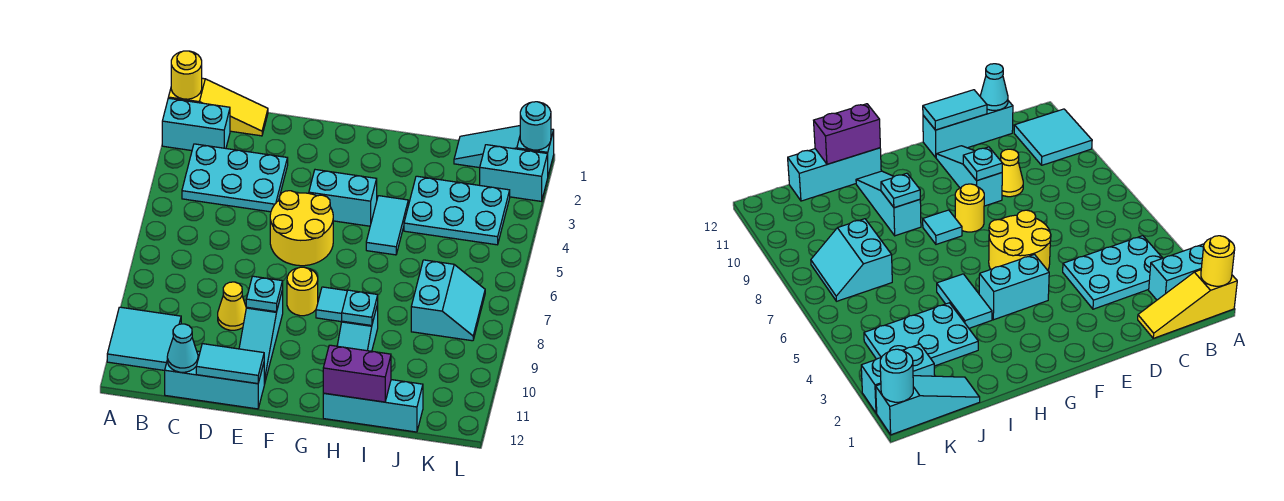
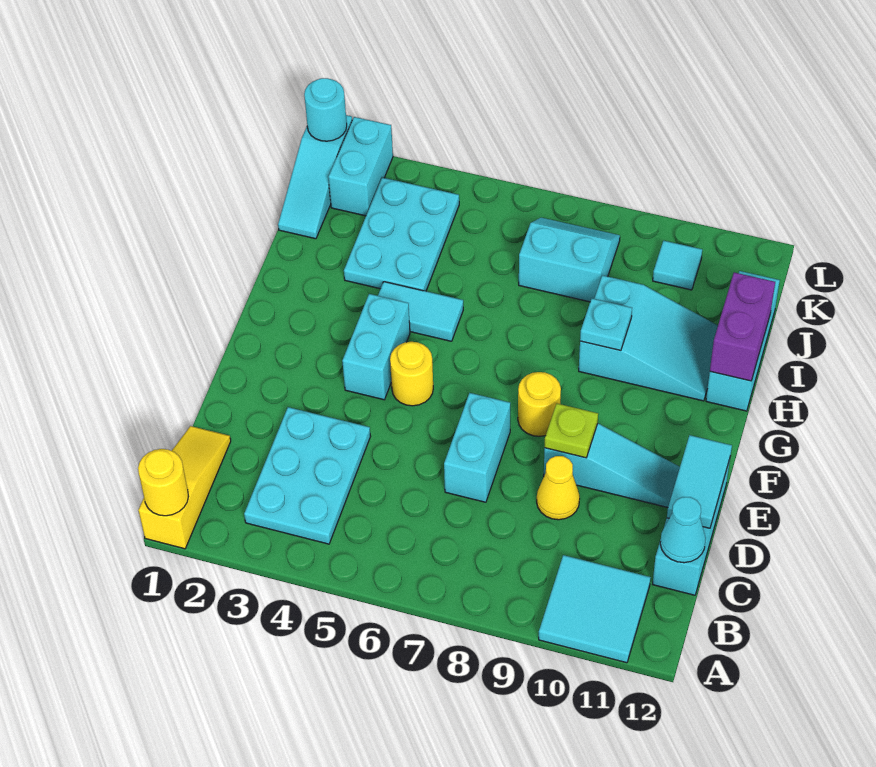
cyan brick A2:B2 level 1 -> cyan brick D7:E7 level 1
yellow round brick E5:F6 level 1 -> yellow round brick F5 level 1
cyan plate E9 level 2 -> lime plate E9 level 2
cyan tile G8 level 1 -> cyan tile K10 level 1
cyan slope H9:H11 level 1 top 9 -> cyan slope H9:I11 level 1 top 9

